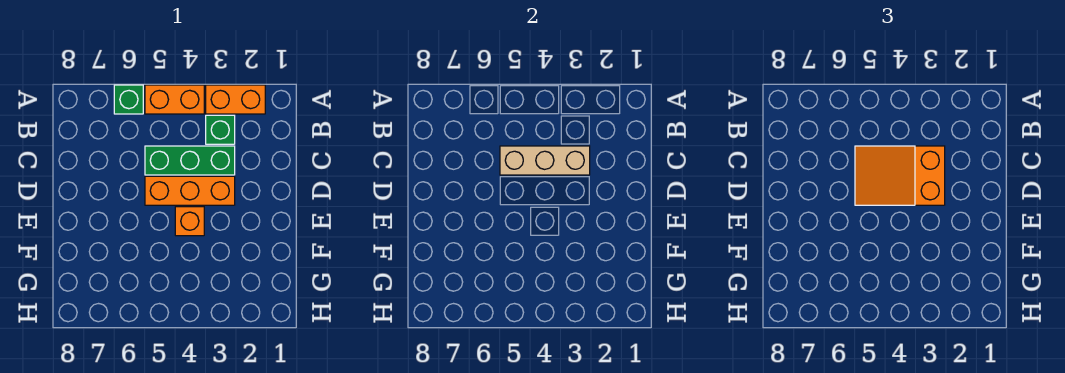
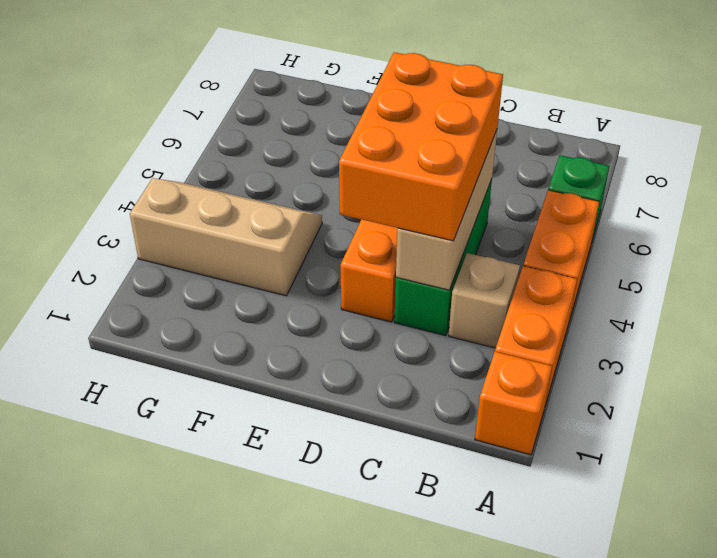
green brick B3 level 1 -> tan brick B3 level 1
orange slope C3:D5 level 3 top 3 -> orange brick C3:D5 level 3
orange brick E4 level 1 -> orange brick A1 level 1
none -> tan slope F3:H4 level 1 top 3

